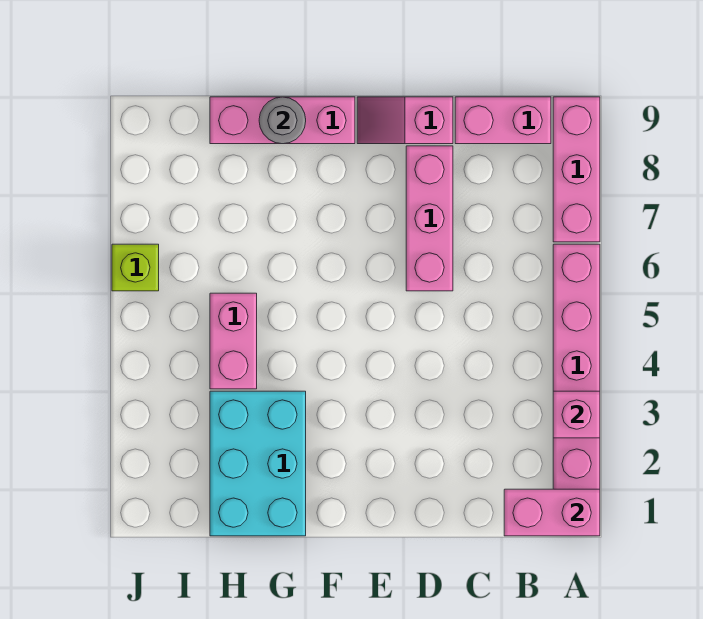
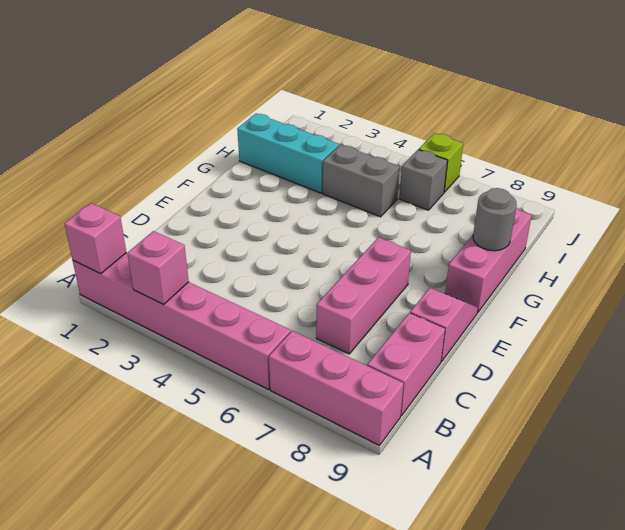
pink brick A1:B1 level 2 -> pink brick A1 level 2
pink brick D6:D8 level 1 -> pink brick C7:E7 level 1
cyan brick G1:H3 level 1 -> cyan brick H1:H3 level 1
pink brick H4:H5 level 1 -> grey brick H4:H5 level 1
none -> grey brick I6 level 1

